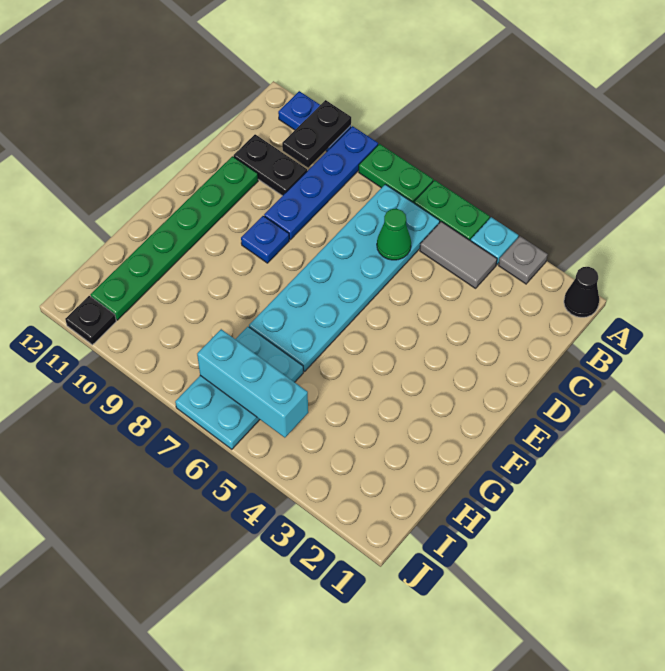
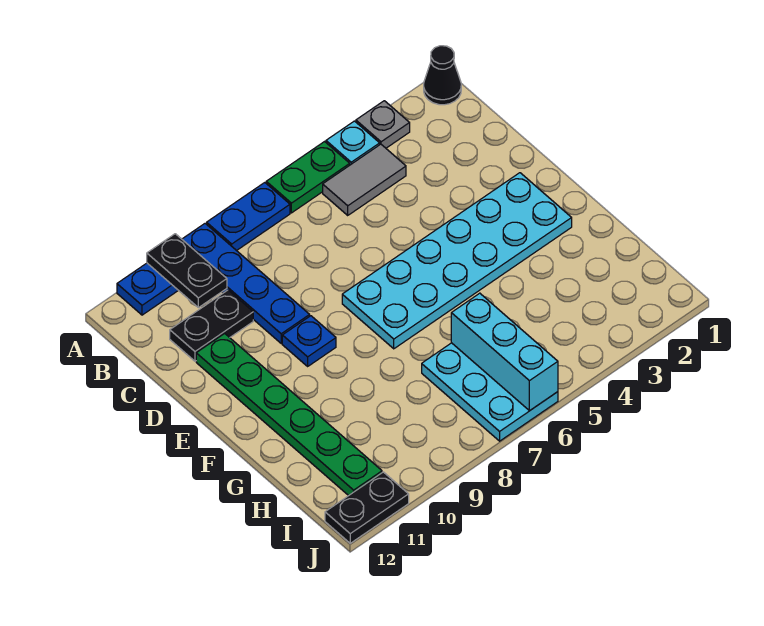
green plate A7:A8 level 1 -> blue plate A7:A8 level 1
cyan plate B6:G7 level 1 -> cyan plate E2:F7 level 1
green cone C6 level 2 -> none
cyan brick I5:I7 level 2 -> cyan brick H6:J6 level 2
black plate J11 level 1 -> black plate J11:J12 level 1

